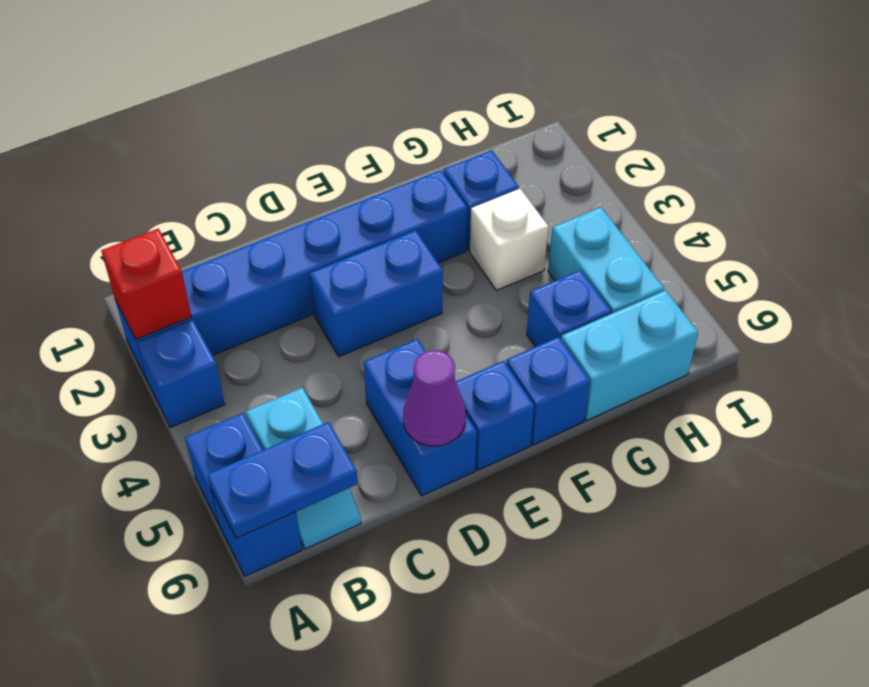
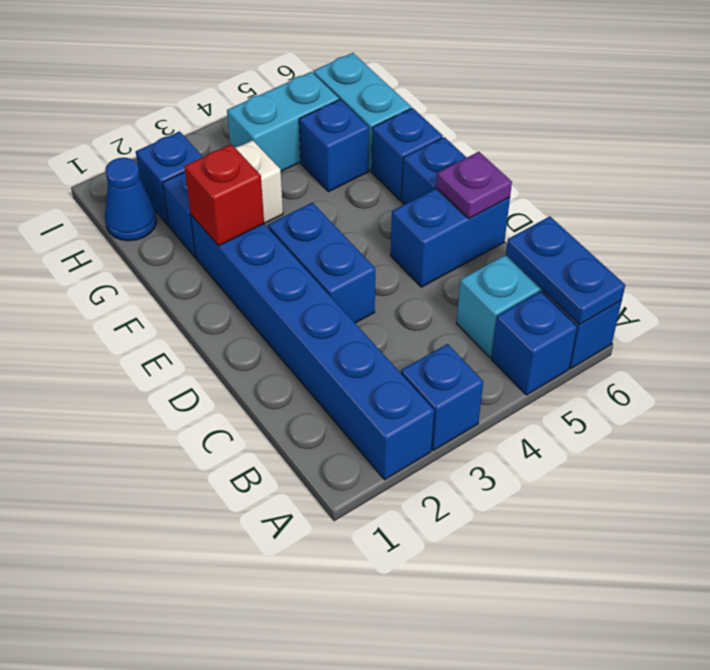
red brick A2 level 2 -> red brick F2 level 2
purple cone D6 level 2 -> purple plate D6 level 2
none -> blue cone H1 level 1
none -> blue brick H2 level 1

